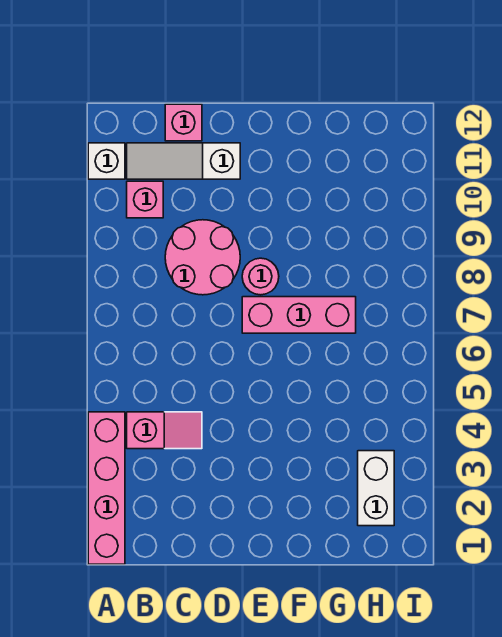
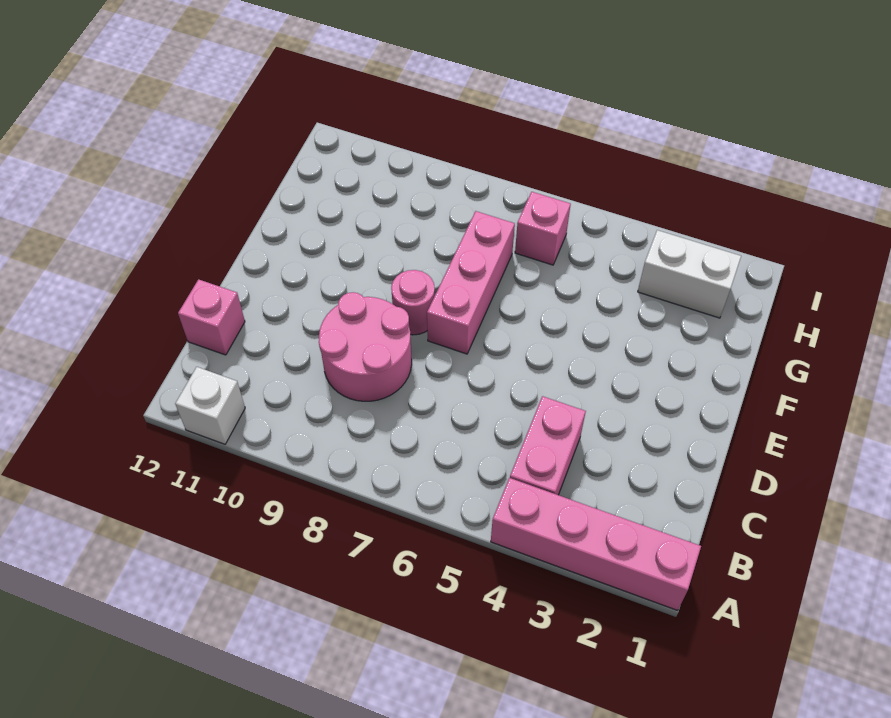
pink slope B4:C4 level 1 top B -> pink brick B4:C4 level 1
pink brick B10 level 1 -> pink brick H6 level 1
white slope B11:D11 level 1 top D -> none

